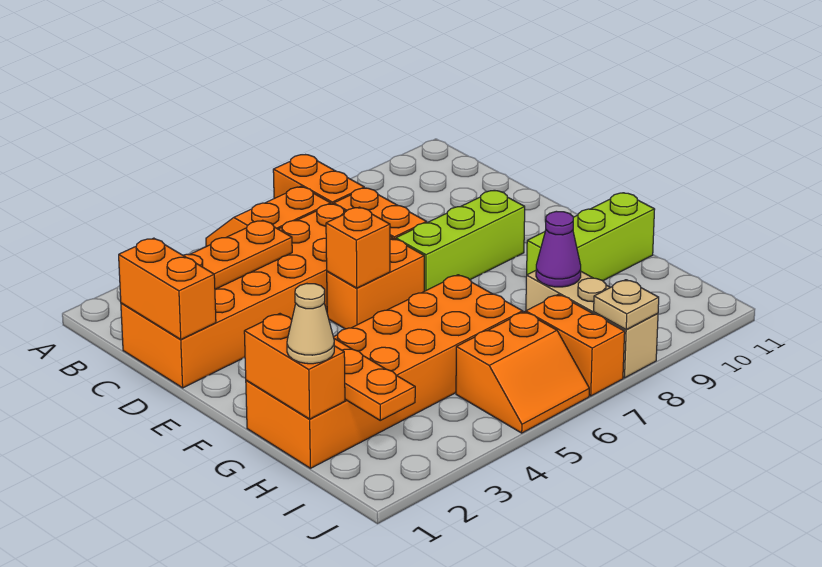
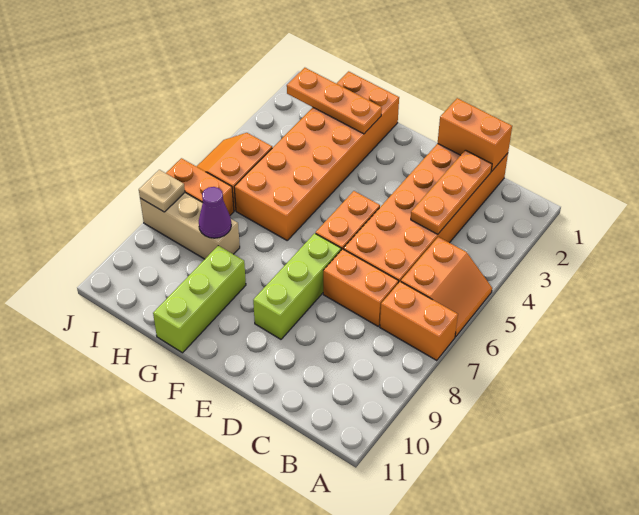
orange brick E5 level 2 -> none
orange brick G1:H1 level 2 -> none
tan cone H1 level 3 -> none

